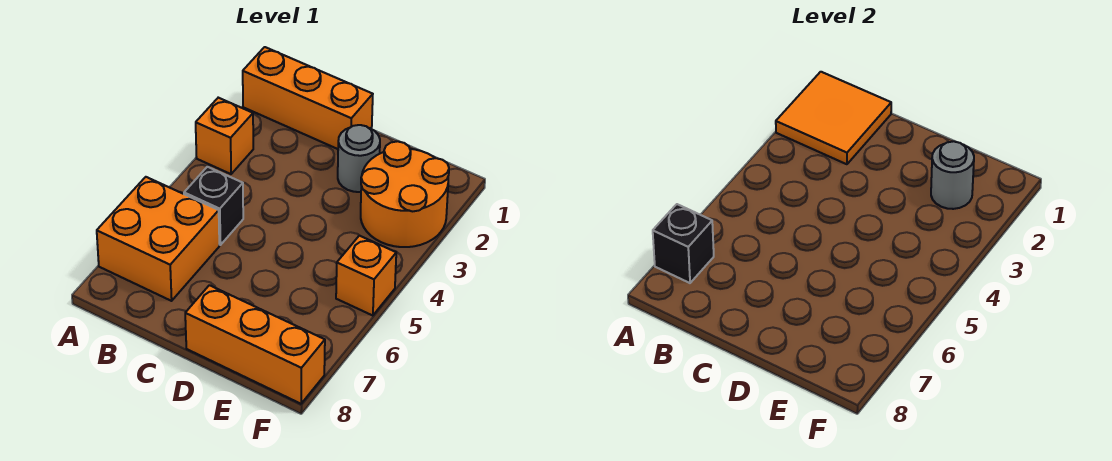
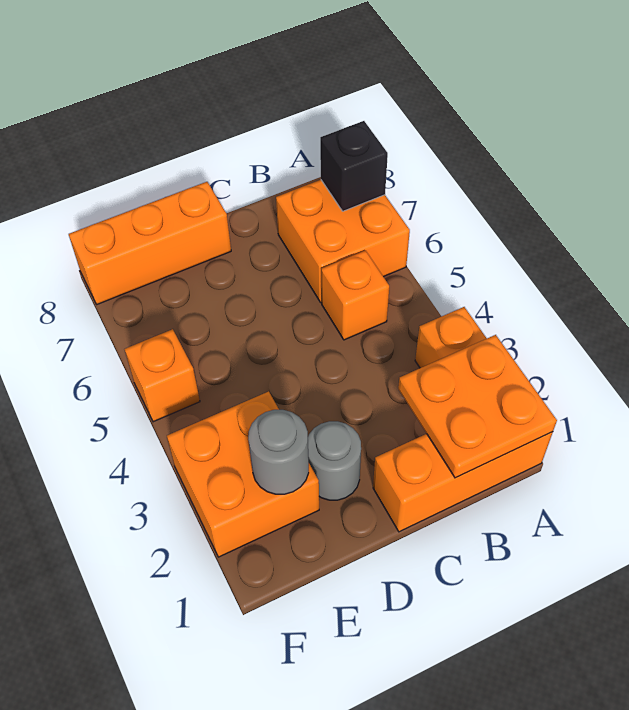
orange tile A1:B2 level 2 -> orange plate A1:B2 level 2
black brick B5 level 1 -> orange brick B5 level 1
orange round brick E2:F3 level 1 -> orange brick E2:F3 level 1

